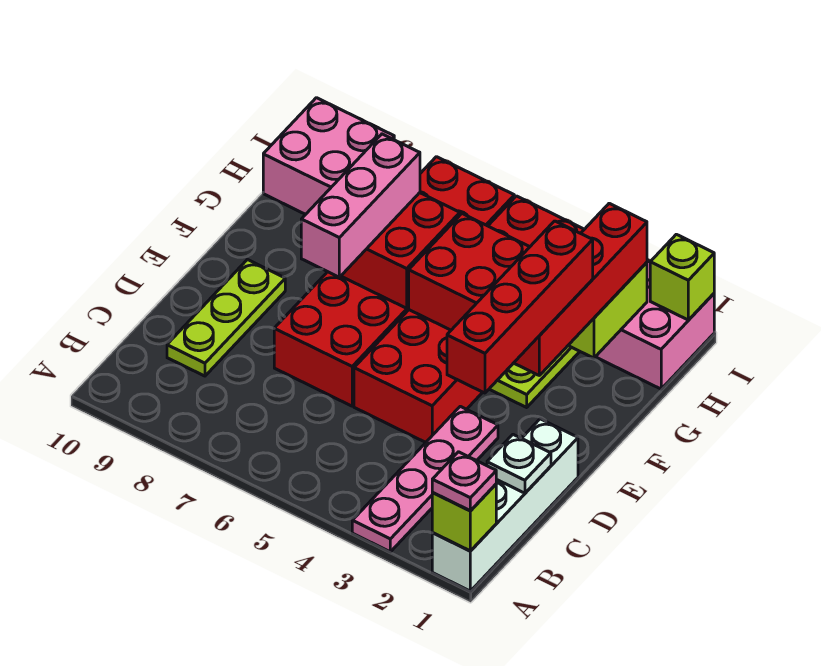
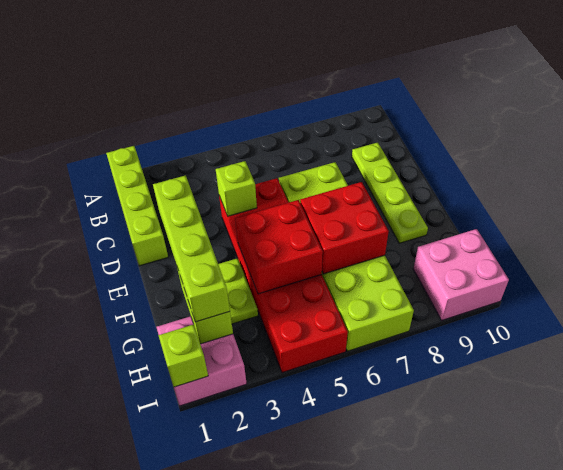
white brick A1:D1 level 1 -> lime brick A1:D1 level 1
lime brick A1 level 2 -> lime brick D4 level 2
pink plate A1 level 3 -> none
pink plate A3:D3 level 1 -> none
white plate C1 level 2 -> none
red brick C2:F2 level 4 -> none
lime plate C9:E9 level 1 -> lime plate C9:F9 level 1
red brick D6:I7 level 1 -> lime brick D6:I7 level 1
red brick E2:H2 level 3 -> lime brick E2:H2 level 3
pink brick E7:G7 level 3 -> none

